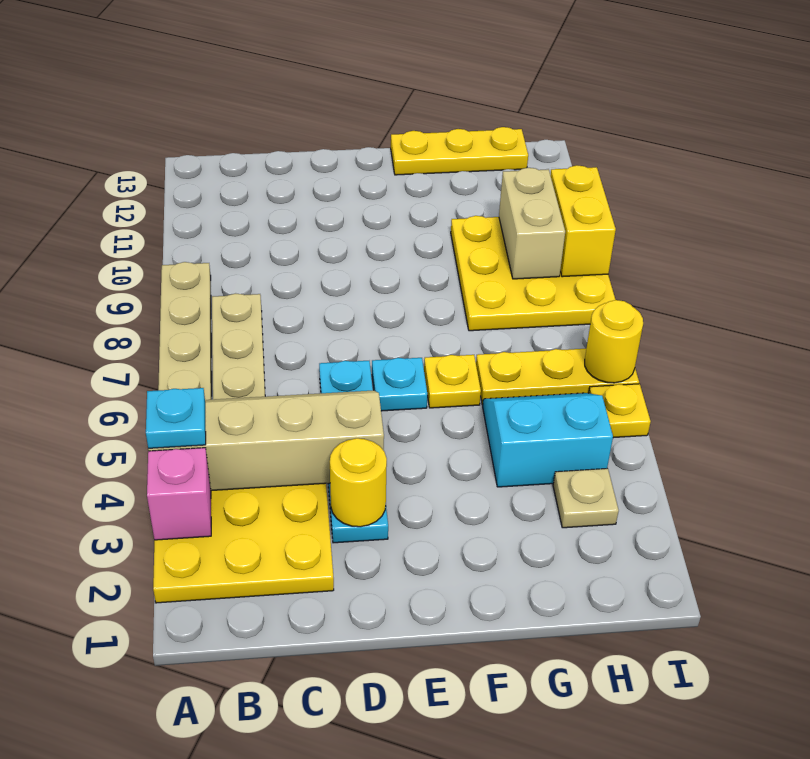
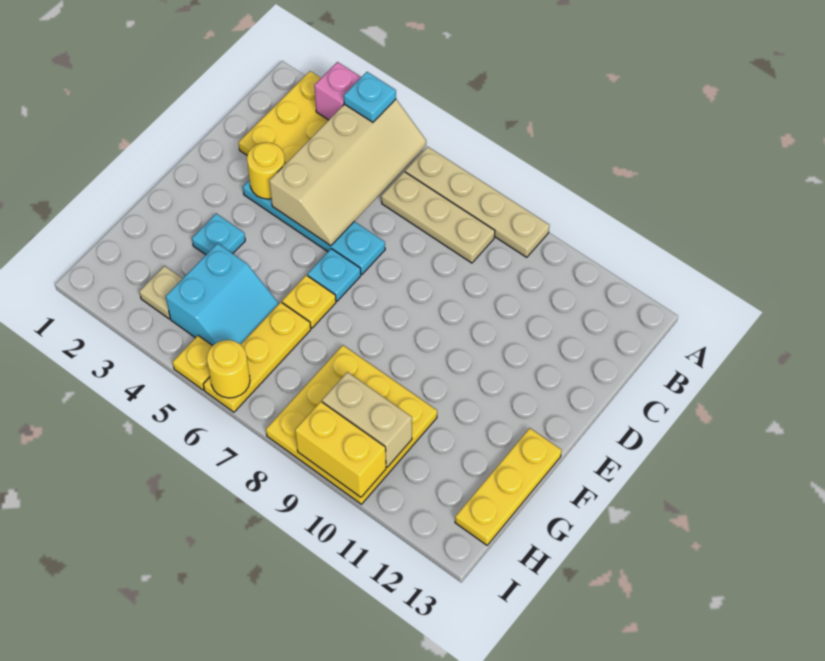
none -> cyan plate F3 level 1

